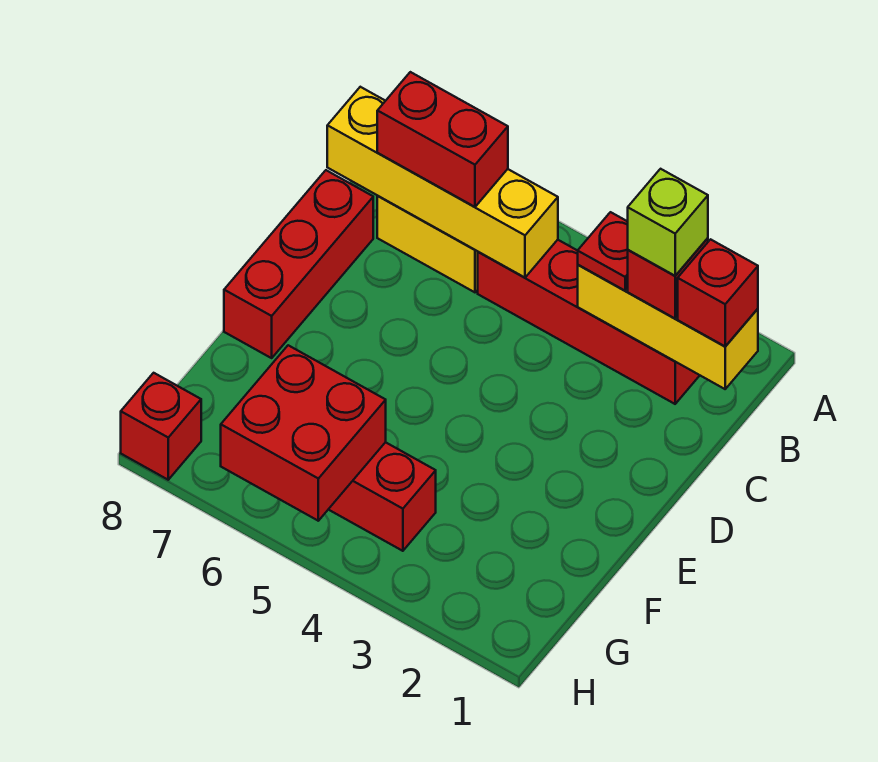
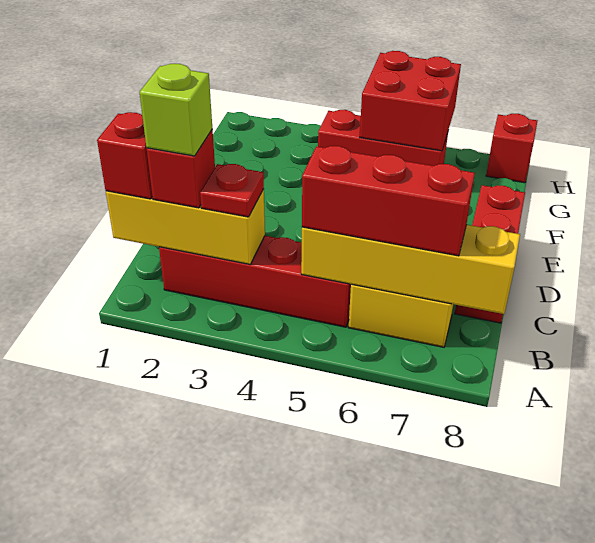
red brick B6:B7 level 3 -> red brick B5:B7 level 3

